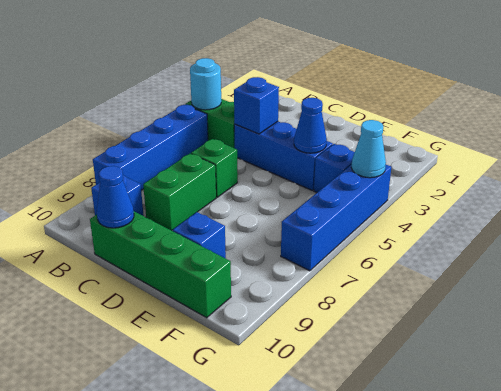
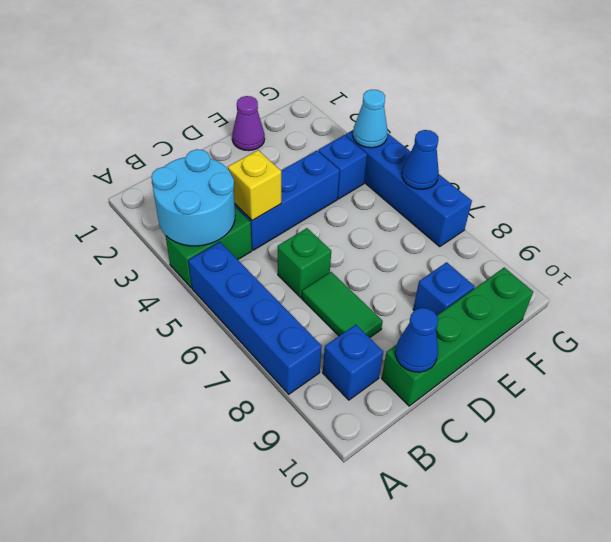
cyan round brick A4 level 2 -> cyan round brick A3:B4 level 2
blue brick C4 level 2 -> yellow brick C4 level 2
green brick C7:C8 level 1 -> green tile C7:C8 level 1
none -> purple cone E1 level 1
blue cone E4 level 2 -> blue cone G6 level 2

